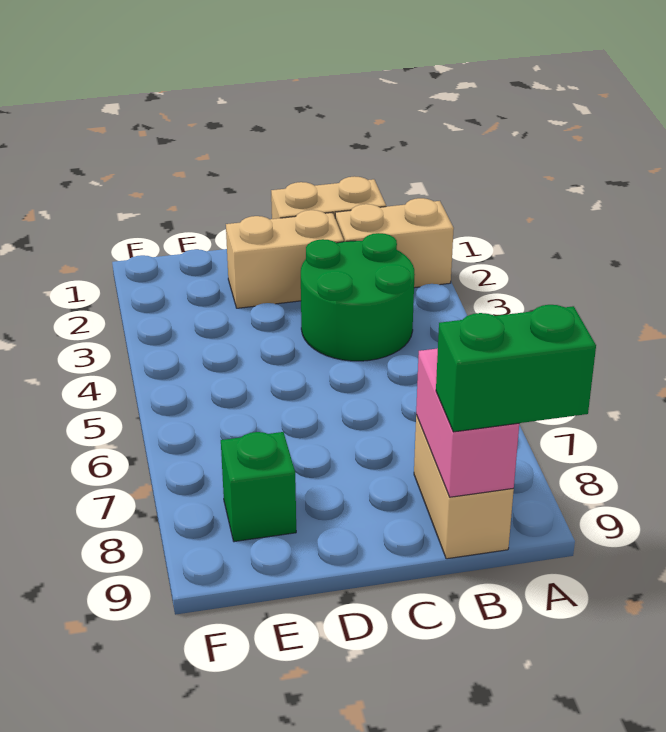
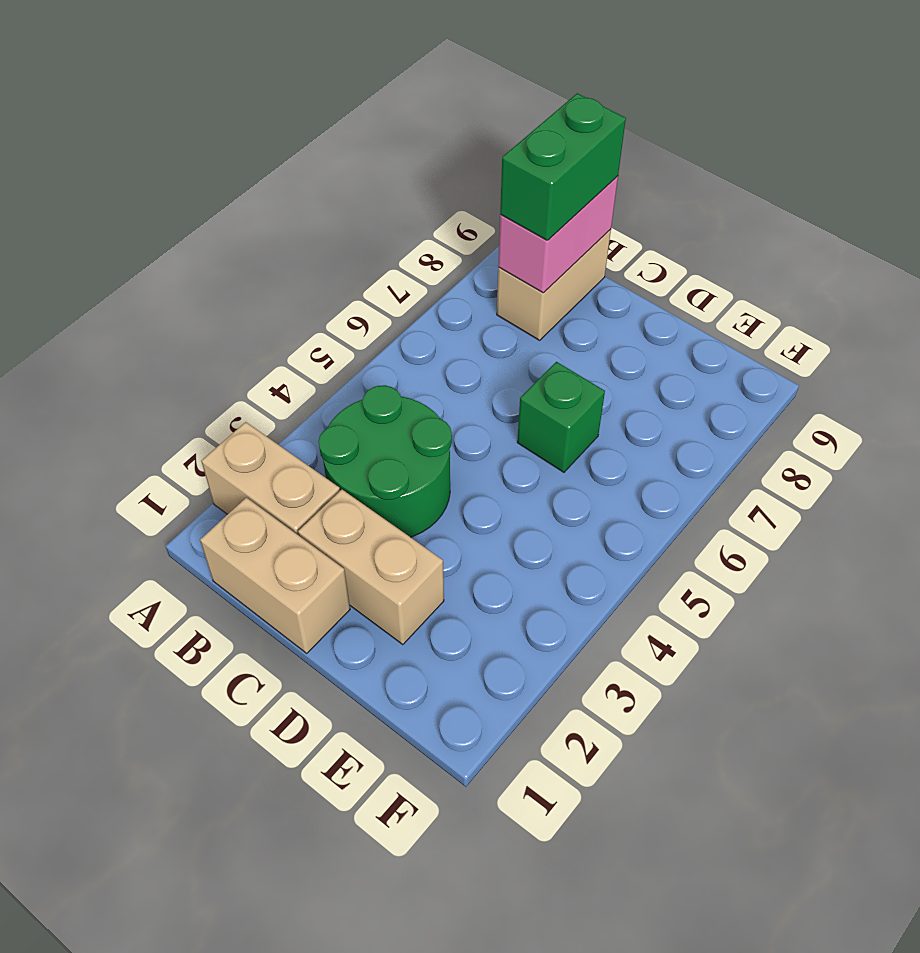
green brick A9:B9 level 3 -> green brick B8:B9 level 3
green brick E8 level 1 -> green brick D6 level 1

